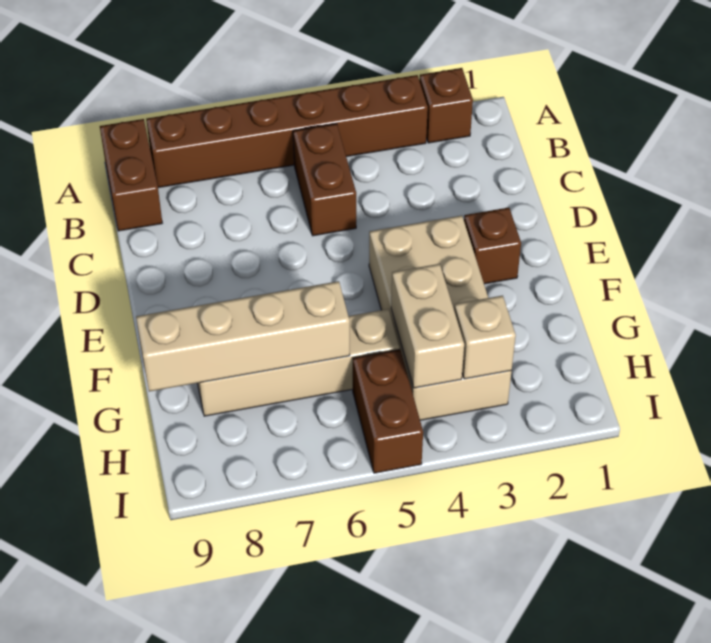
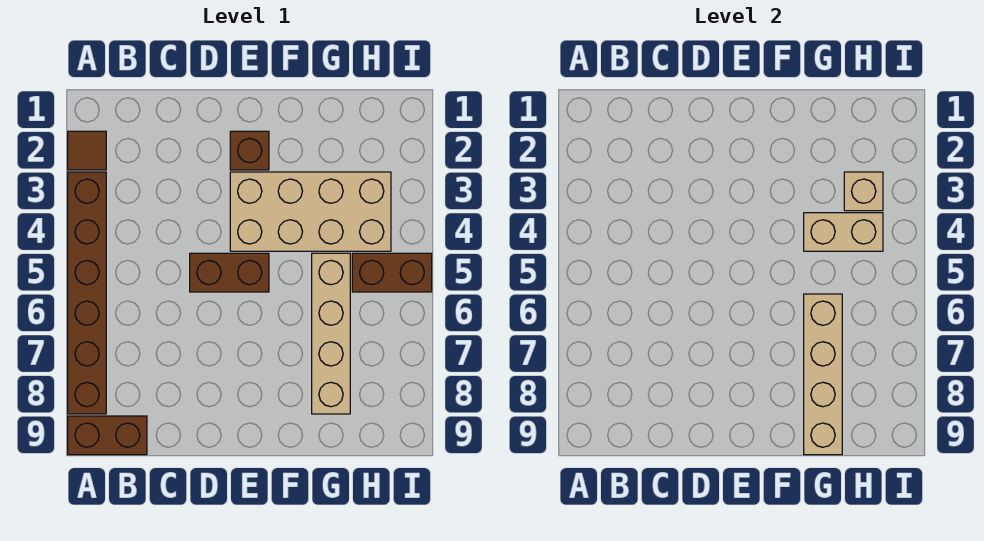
brown brick A2 level 1 -> brown tile A2 level 1
brown brick B5:C5 level 1 -> brown brick D5:E5 level 1

